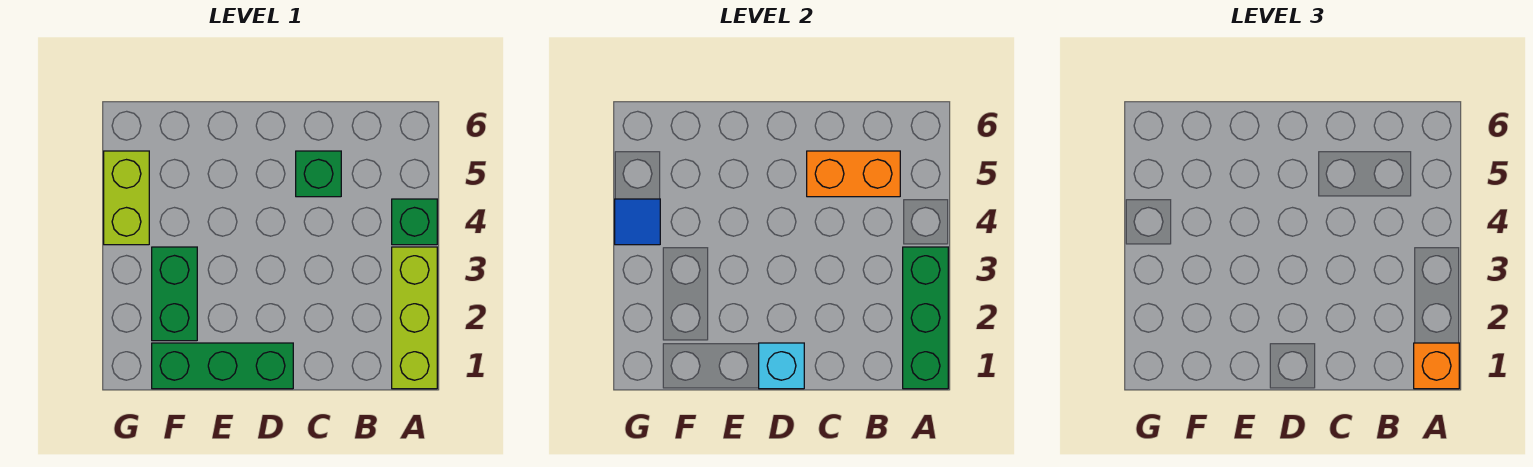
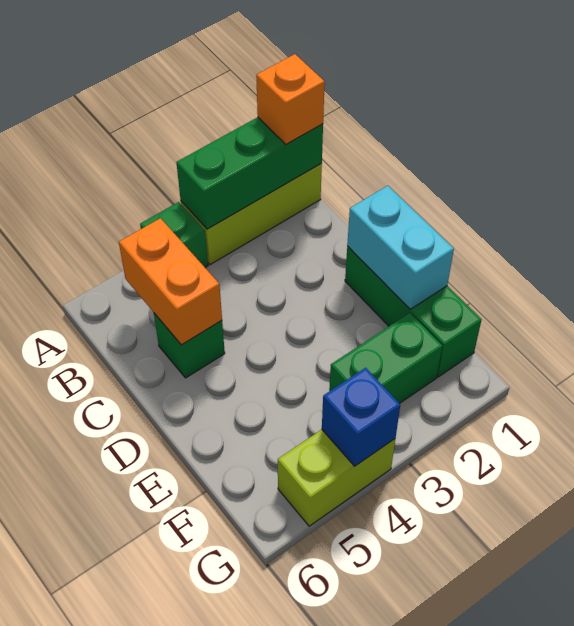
cyan brick D1 level 2 -> cyan brick D1:E1 level 2
blue tile G4 level 2 -> blue brick G4 level 2

